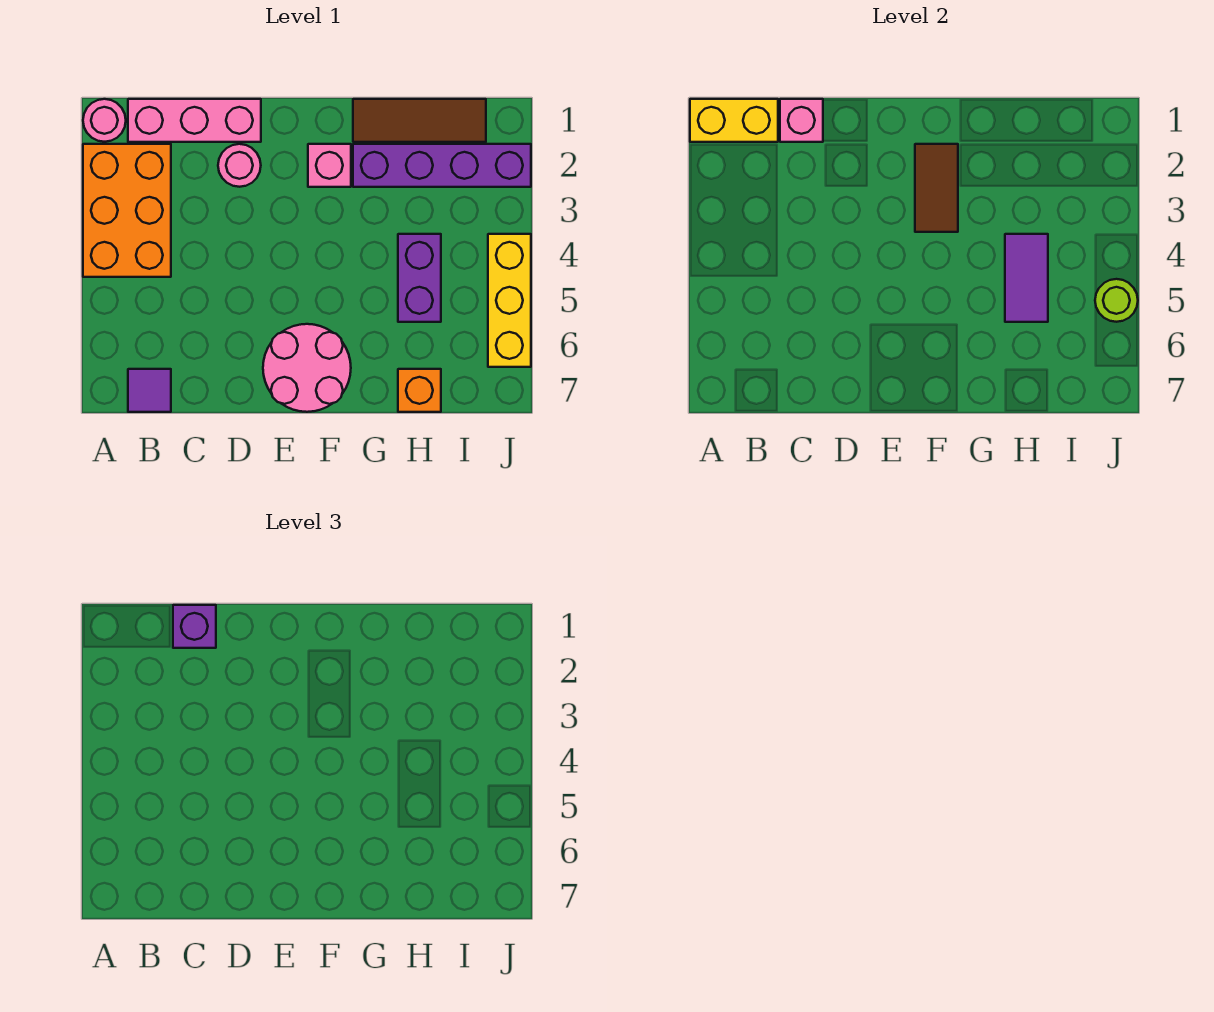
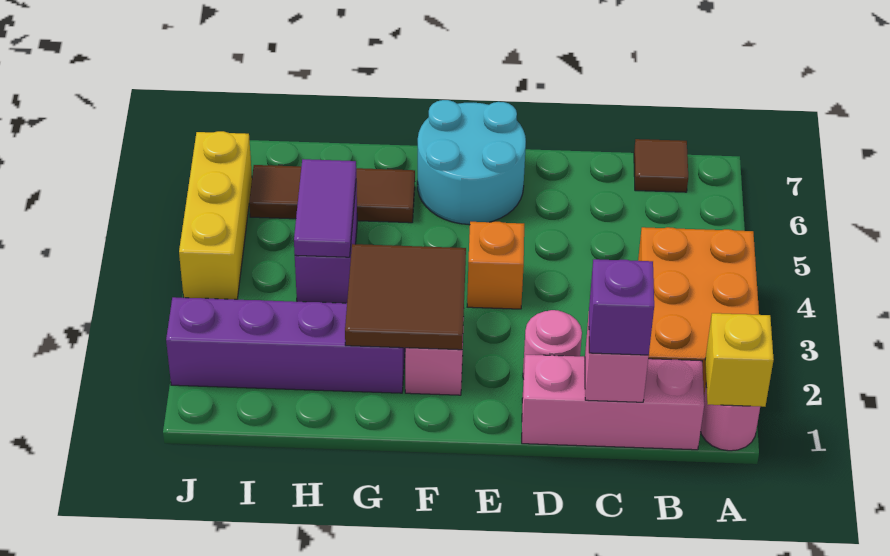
yellow brick A1:B1 level 2 -> yellow brick A1 level 2
purple tile B7 level 1 -> brown tile B7 level 1
pink round brick E6:F7 level 1 -> cyan round brick E6:F7 level 1
brown tile F2:F3 level 2 -> brown tile F2:G3 level 2
brown tile G1:I1 level 1 -> brown tile G6:I6 level 1
orange brick H7 level 1 -> orange brick E4 level 1
lime round brick J5 level 2 -> none

